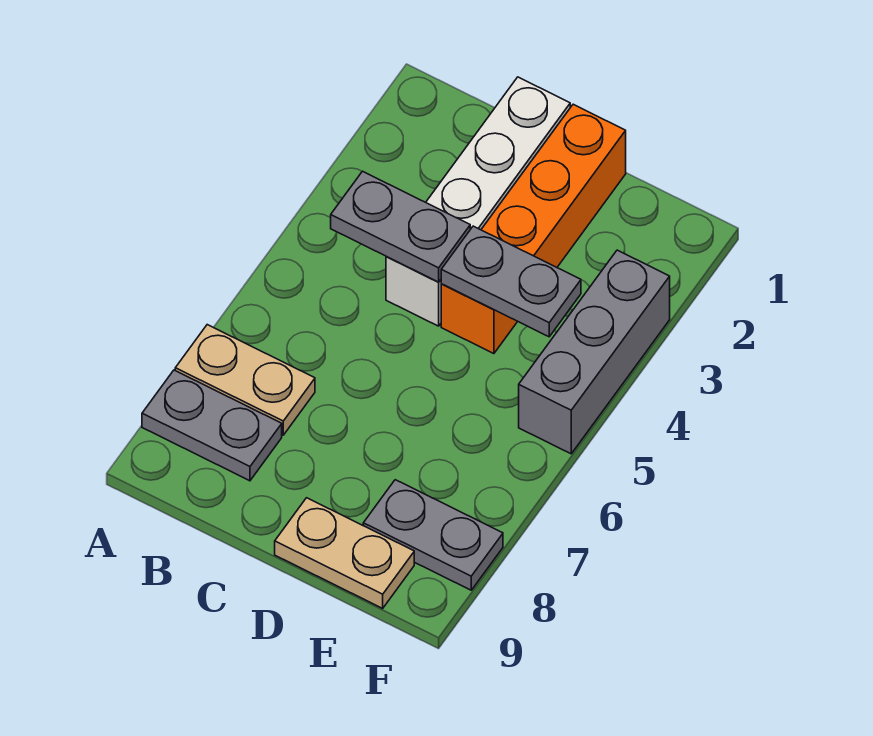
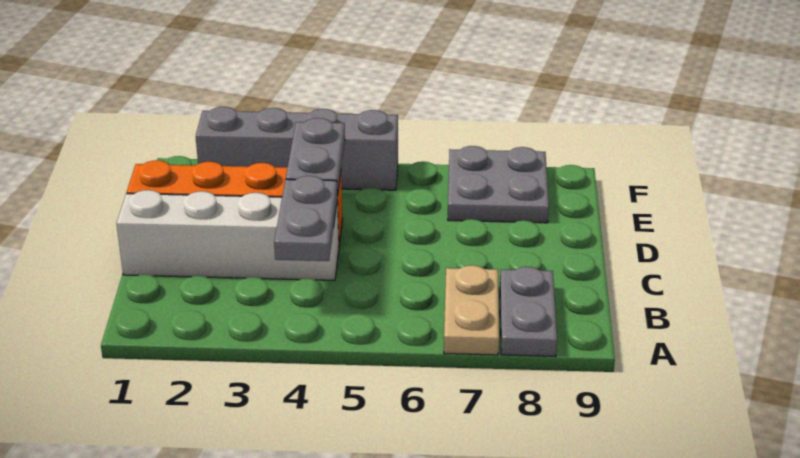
tan plate D9:E9 level 1 -> none
grey plate E8:F8 level 1 -> grey plate E7:F8 level 1
grey brick F3:F5 level 1 -> grey brick F2:F5 level 1

